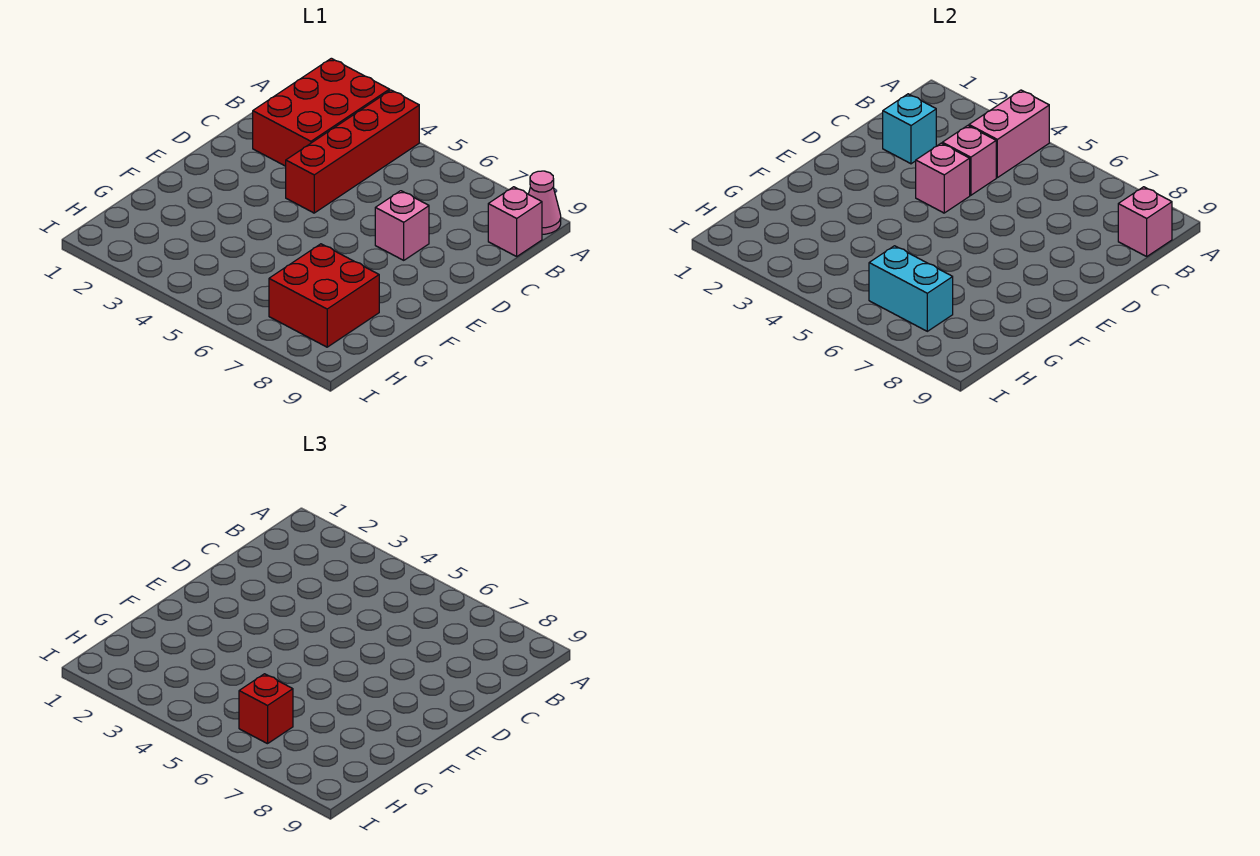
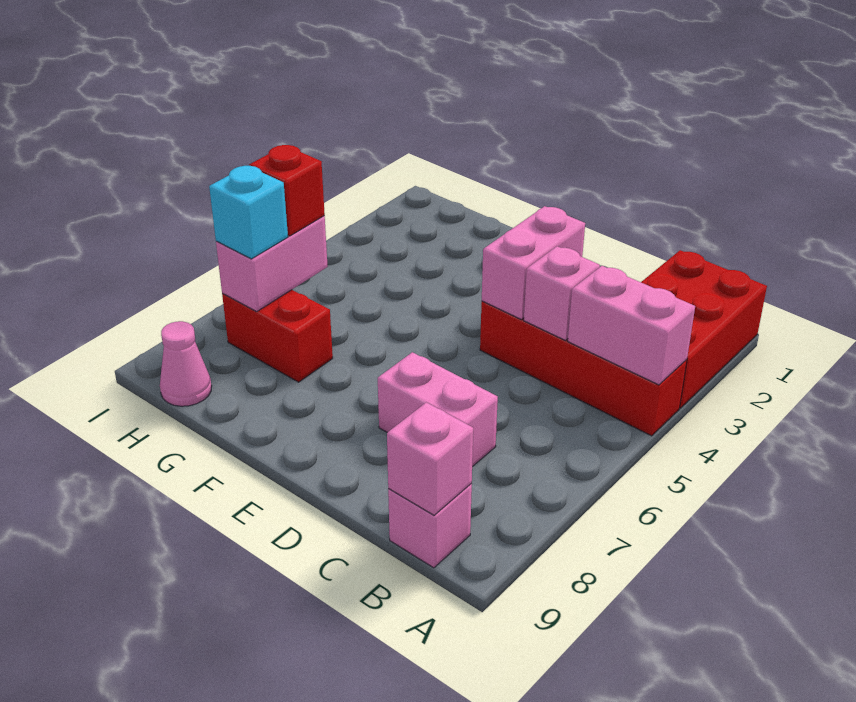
red brick A2:C3 level 1 -> red brick A1:B3 level 1
pink cone A9 level 1 -> pink cone H9 level 1
cyan brick C2 level 2 -> cyan brick H7 level 3
pink brick D4 level 2 -> pink brick D3:D4 level 2
pink brick D7 level 1 -> pink brick C7:D7 level 1
red brick G7:H8 level 1 -> red brick G7:H7 level 1
cyan brick H6:H7 level 2 -> pink brick H6:H7 level 2

